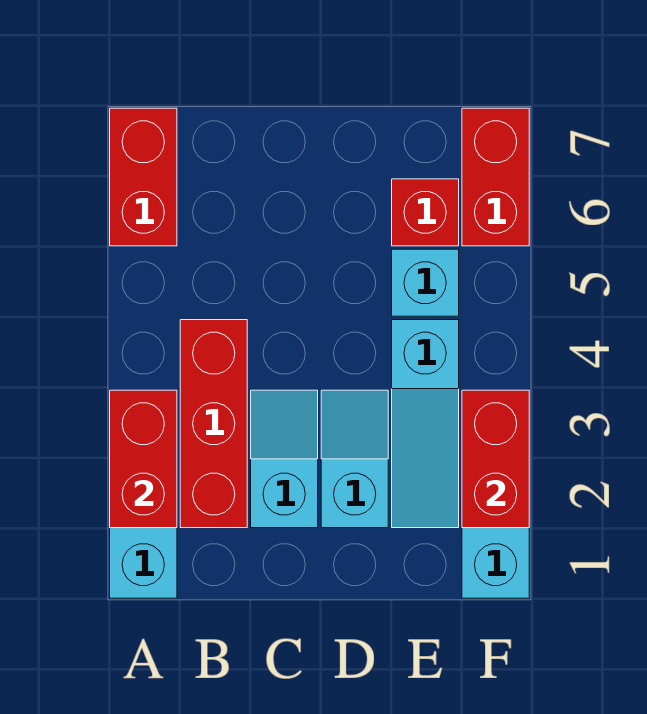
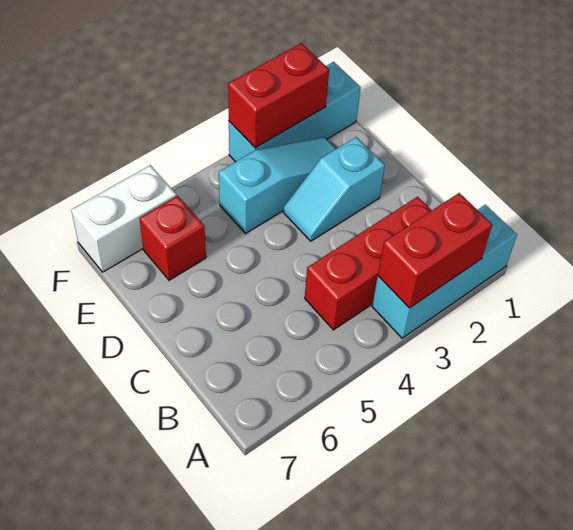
red brick A6:A7 level 1 -> none
cyan slope C2:C3 level 1 top 2 -> none
cyan brick E5 level 1 -> none
red brick F6:F7 level 1 -> white brick F6:F7 level 1

